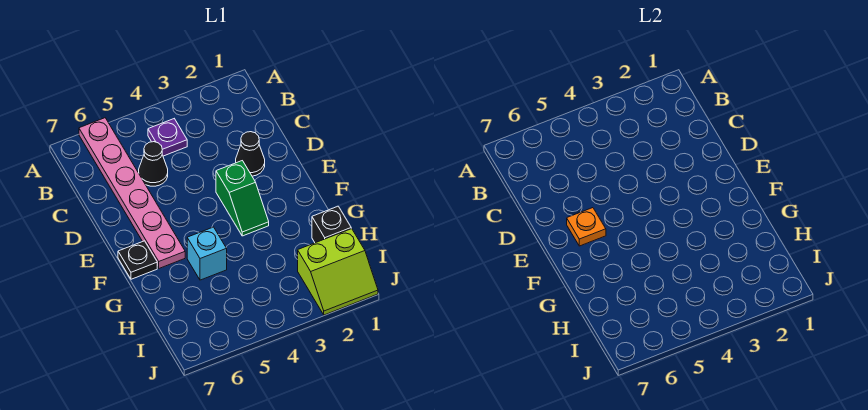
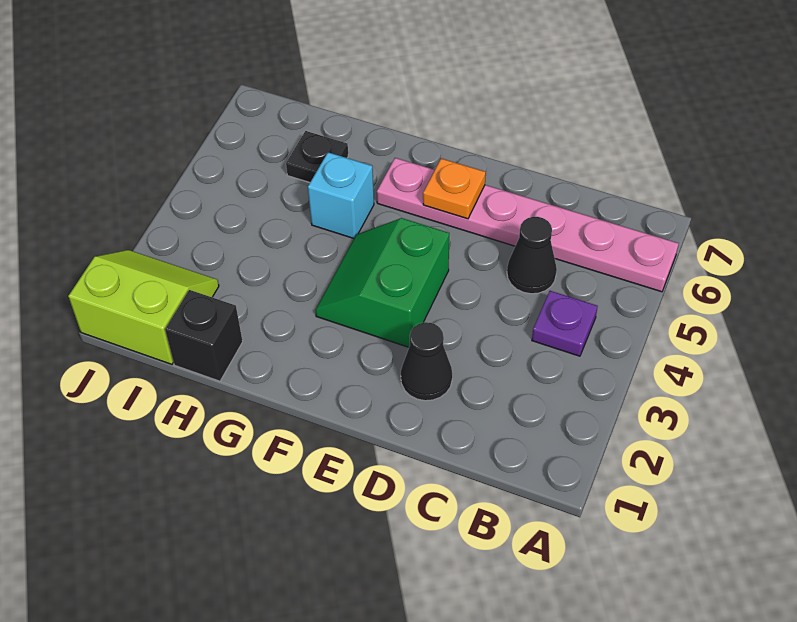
green slope E3:F3 level 1 top E -> green slope E3:F4 level 1 top E
black plate F7 level 1 -> black plate H6 level 1
lime slope I1:J2 level 1 top I -> lime slope I1:J2 level 1 top 1

